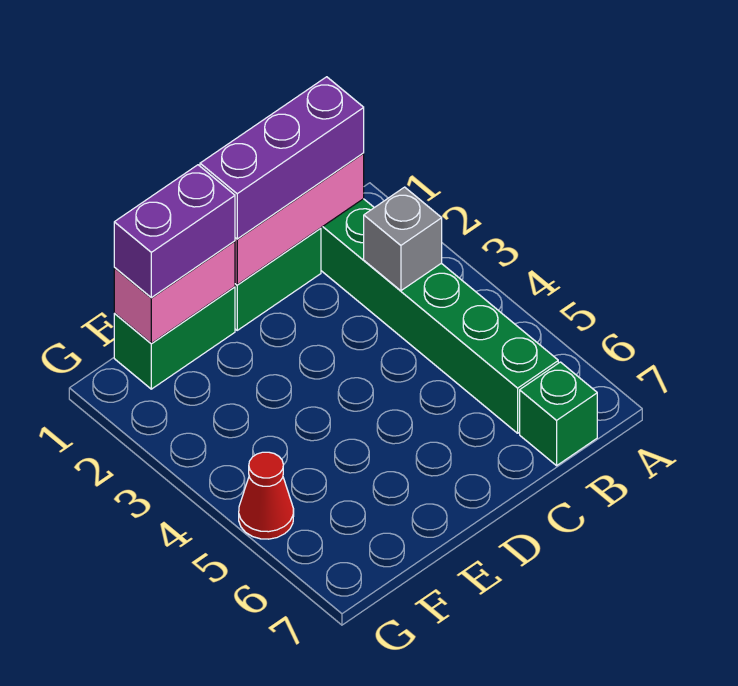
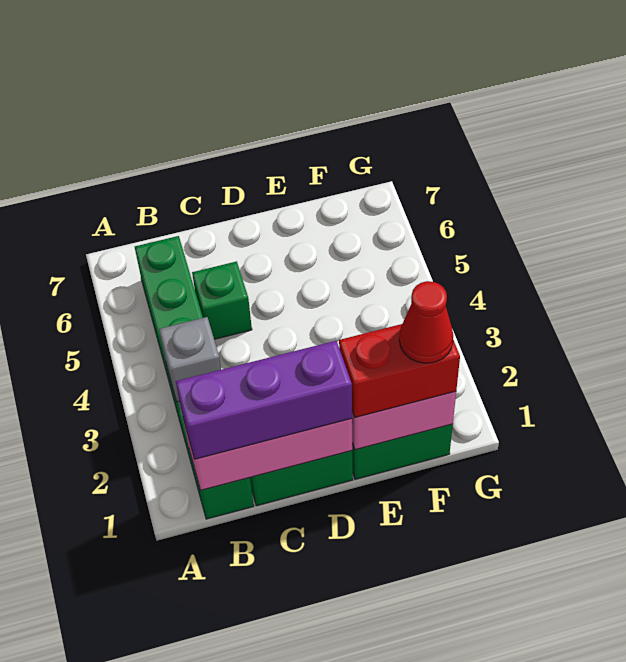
green brick B7 level 1 -> green brick C5 level 1
purple brick E1:F1 level 3 -> red brick E1:F1 level 3
red cone G5 level 1 -> red cone F1 level 4

